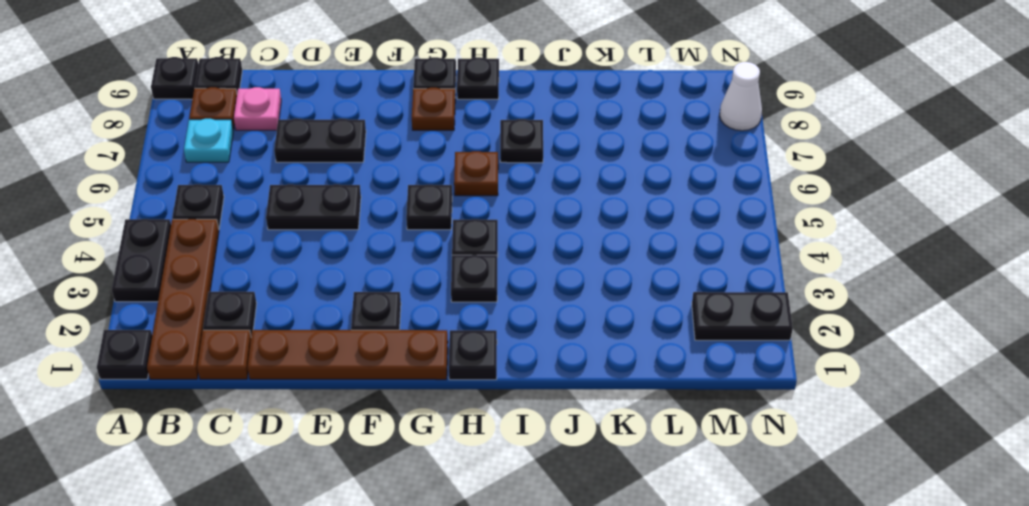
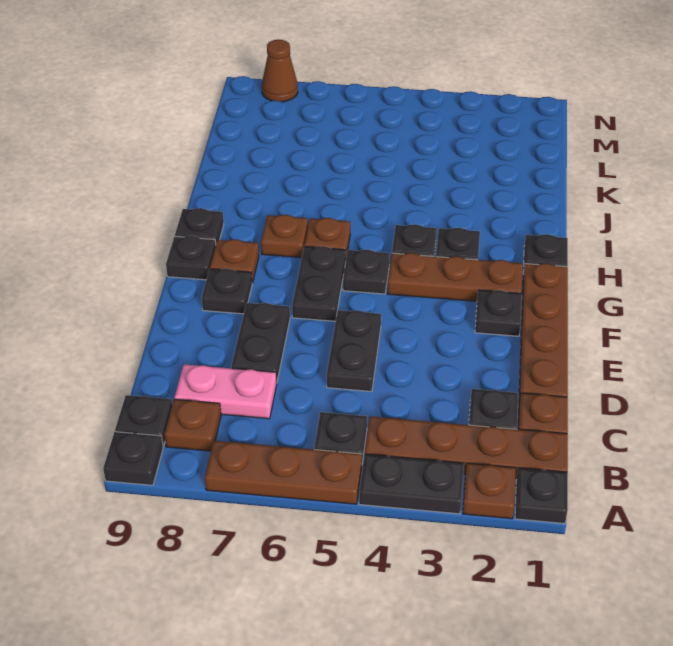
none -> brown plate A2 level 1
none -> brown plate A5:A7 level 1
cyan plate B7 level 1 -> none
pink plate C8 level 1 -> pink plate C7:C8 level 1
none -> brown plate G2:G4 level 1
none -> brown plate H7 level 1
black plate I7 level 1 -> black plate F8 level 1
black plate M2:N2 level 1 -> black plate F6:G6 level 1
white cone N8 level 1 -> brown cone N8 level 1

